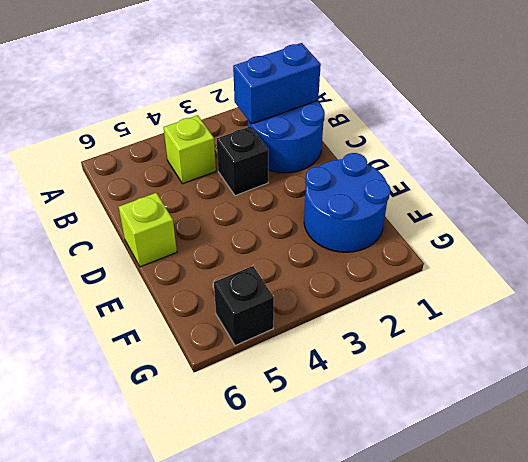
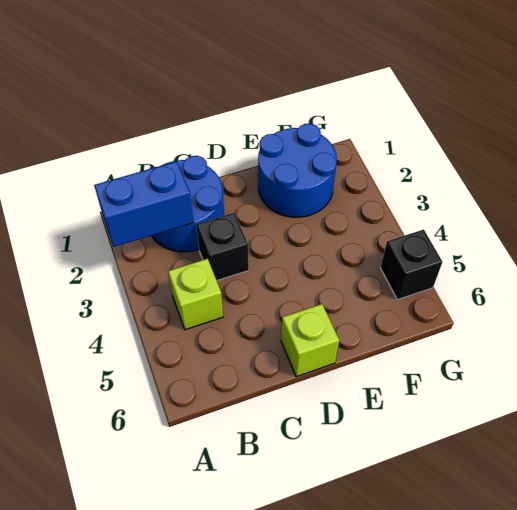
blue brick B1:B2 level 2 -> blue brick A2:B2 level 2

